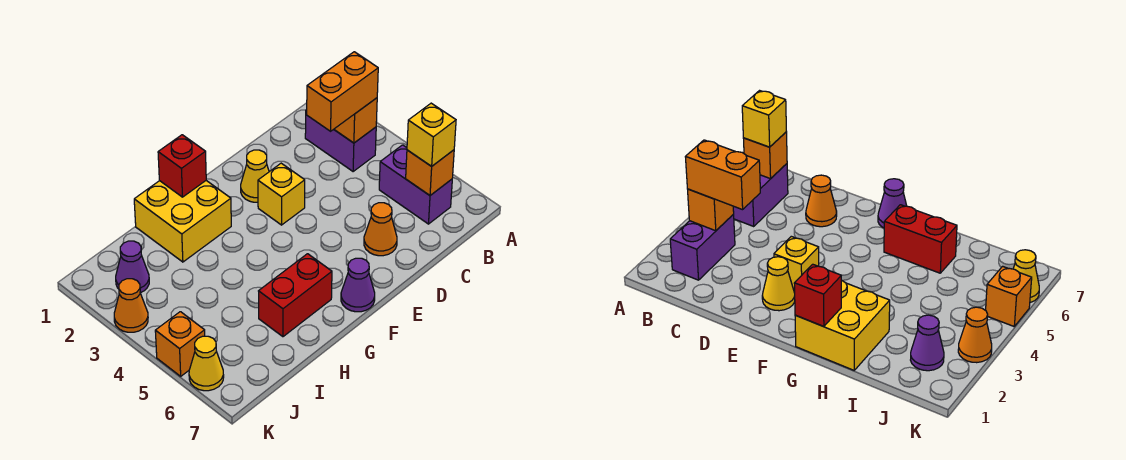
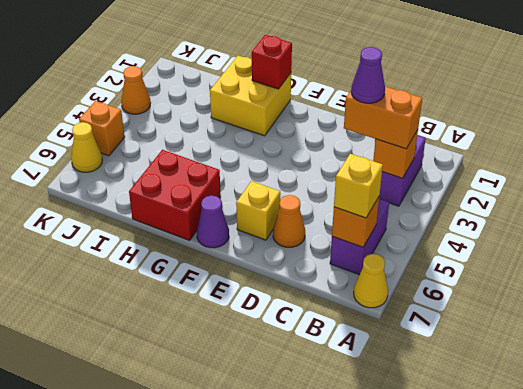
yellow cone E2 level 1 -> yellow cone A7 level 1
yellow brick E3 level 1 -> yellow brick E6 level 1
red brick G6:H6 level 1 -> red brick G6:H7 level 1
purple cone J2 level 1 -> purple cone C3 level 4

